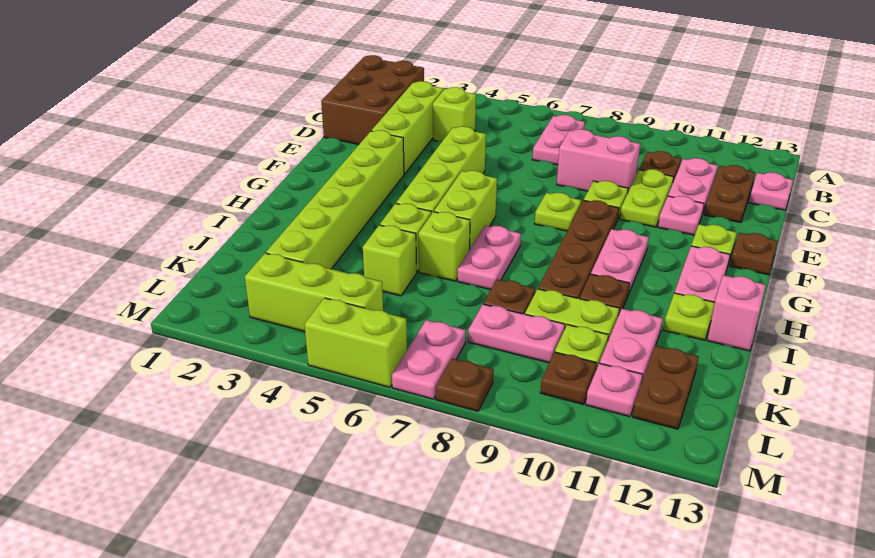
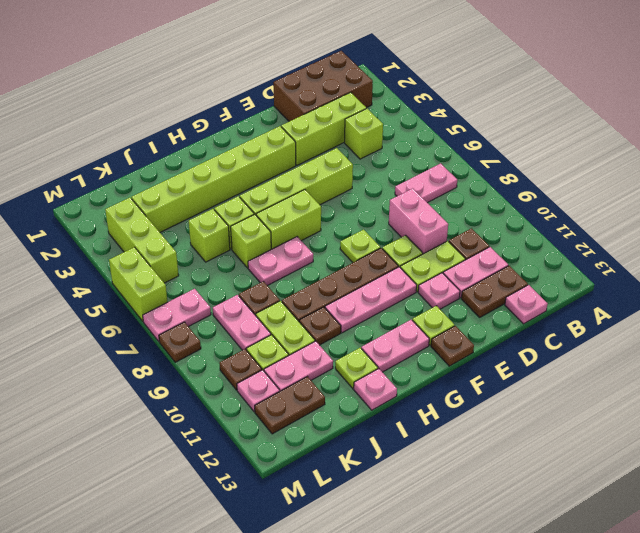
pink plate G10:H10 level 1 -> pink plate F10:H10 level 1
pink brick I13 level 1 -> pink plate I13 level 1

